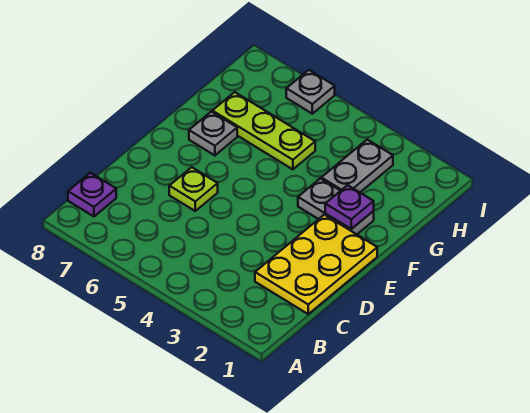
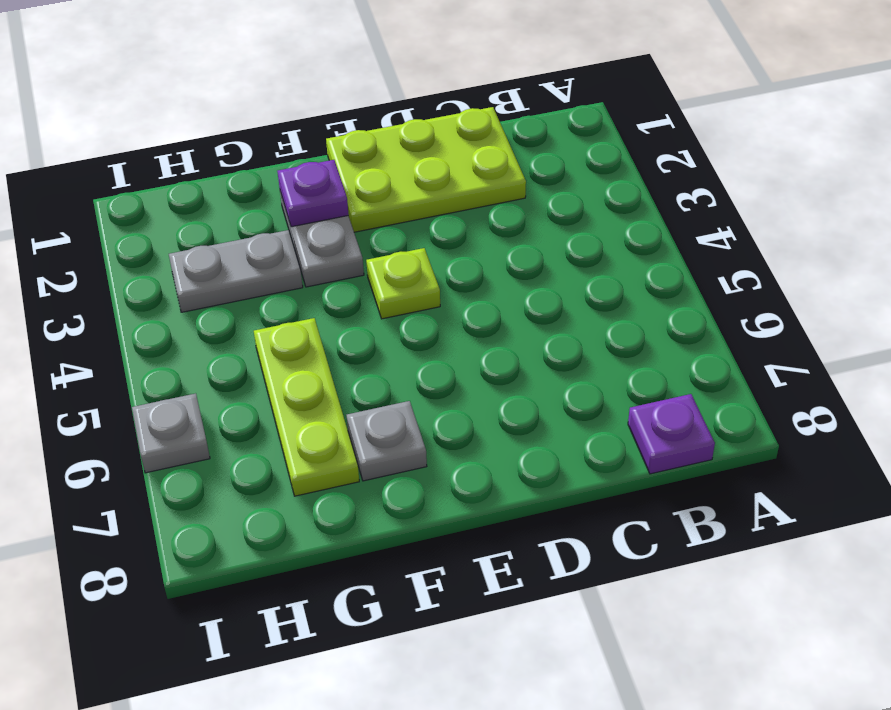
yellow plate C1:E2 level 1 -> lime plate C1:E2 level 1
lime plate D6 level 1 -> lime plate E4 level 1

